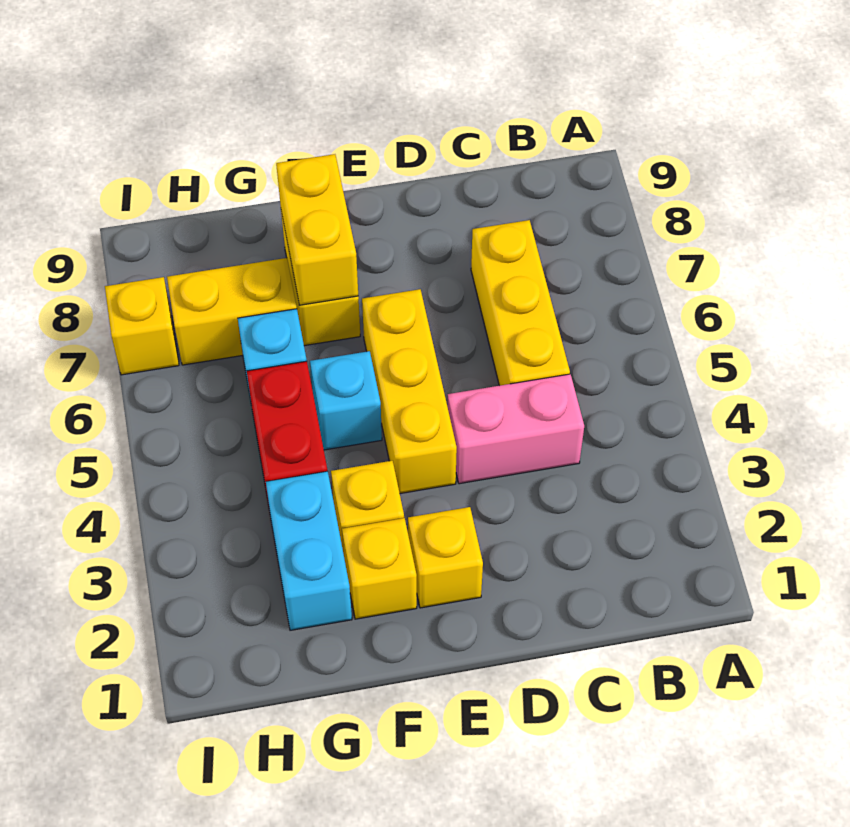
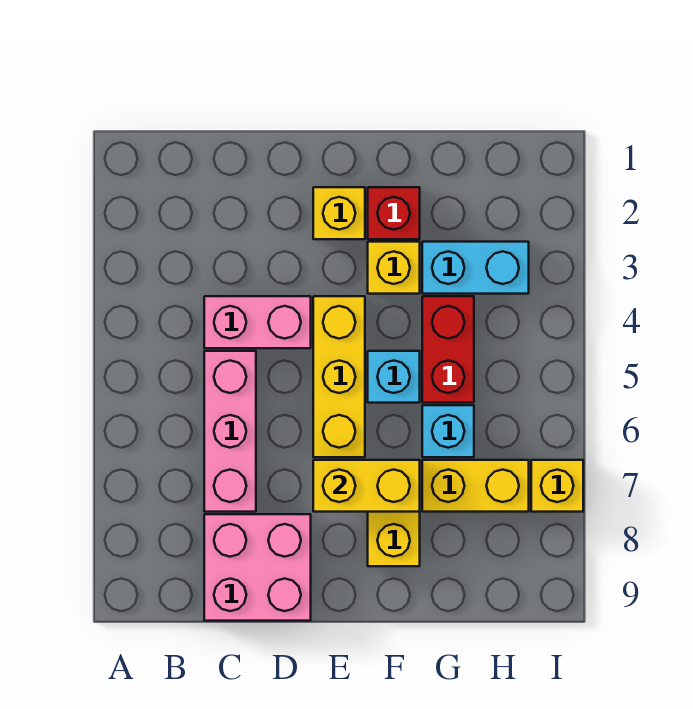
yellow brick C5:C7 level 1 -> pink brick C5:C7 level 1
none -> pink brick C8:D9 level 1
yellow brick F2 level 1 -> red brick F2 level 1
yellow brick F7:F8 level 2 -> yellow brick E7:F7 level 2
cyan brick G2:G3 level 1 -> cyan brick G3:H3 level 1

